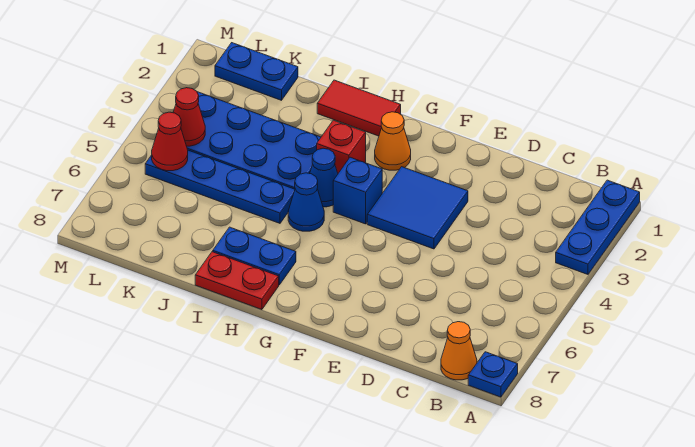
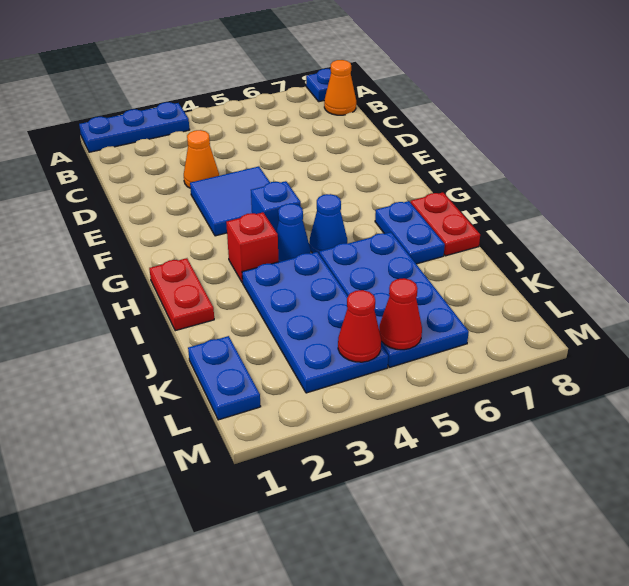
orange cone G2 level 1 -> orange cone D3 level 1
red tile H1:I1 level 1 -> red plate H1:I1 level 1
blue plate I5:L5 level 1 -> blue plate I5:L6 level 1

